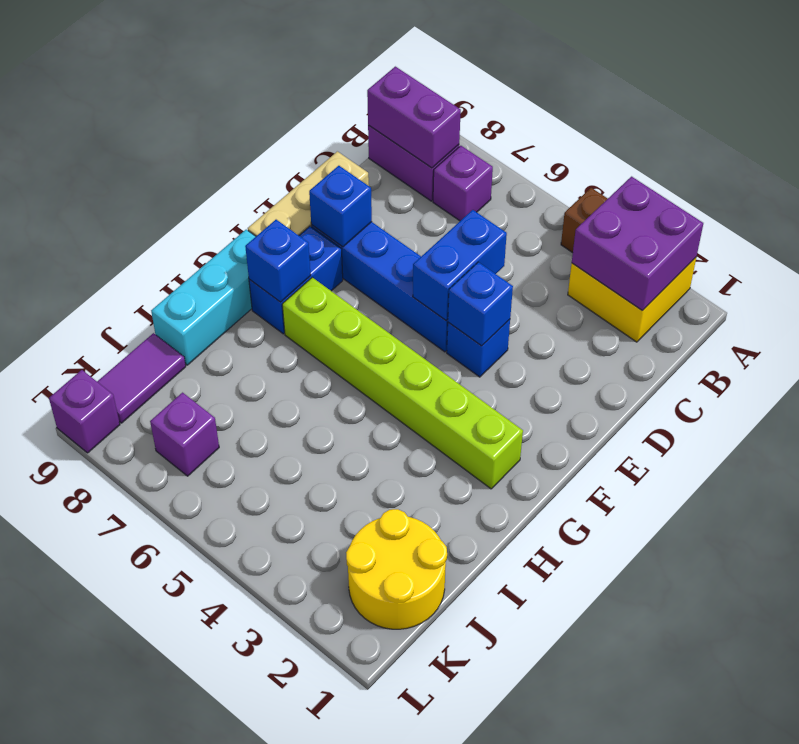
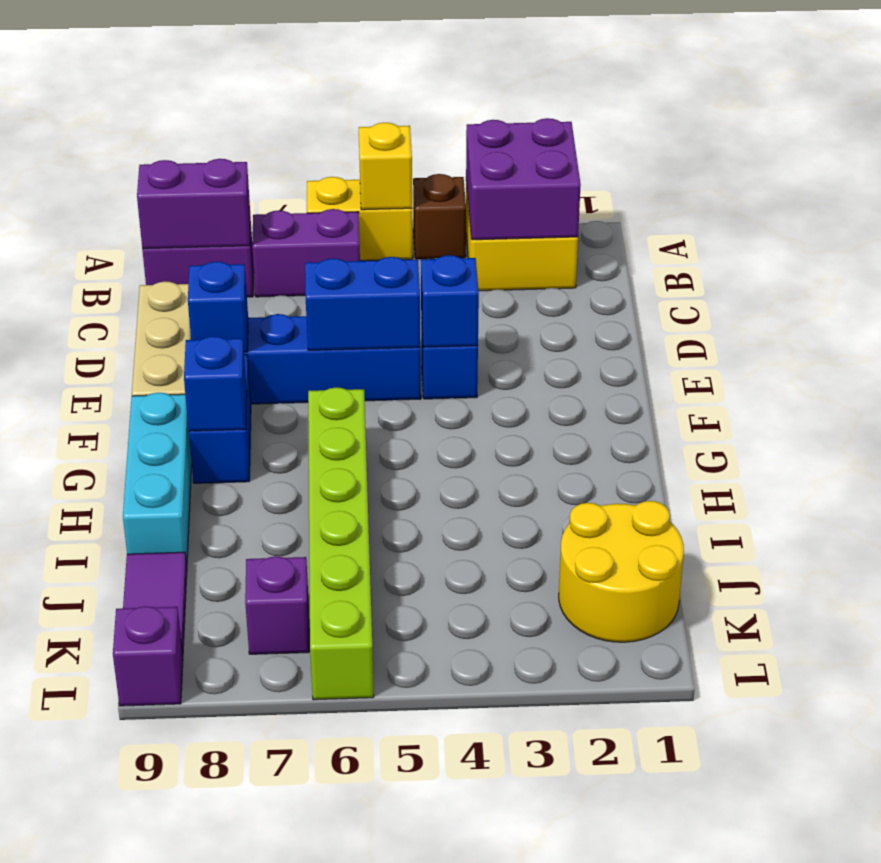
none -> yellow brick A5:A6 level 1
none -> yellow brick A5 level 2
purple brick B7 level 1 -> purple brick B6:B7 level 1
blue brick D5:E5 level 2 -> blue brick E5:E6 level 2
lime brick G2:G7 level 1 -> lime brick G6:L6 level 1

